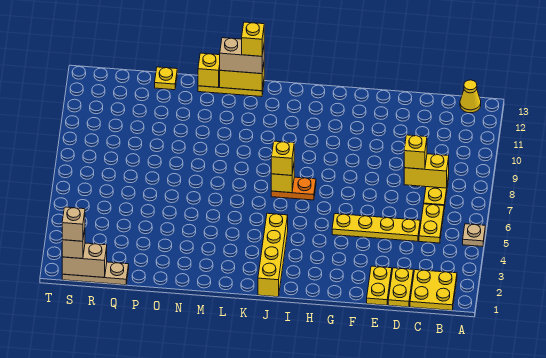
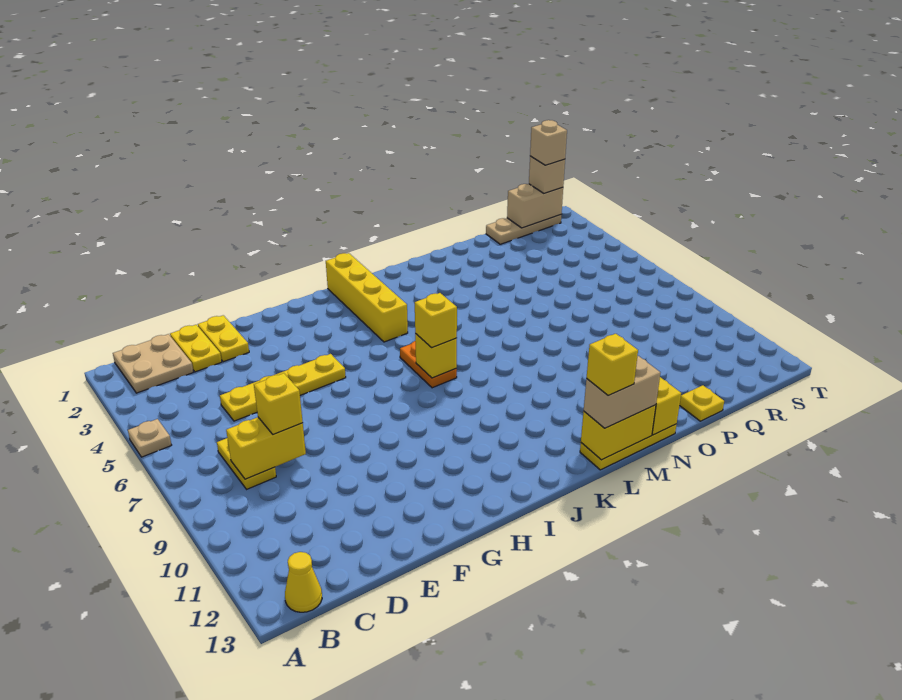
yellow plate B1:C2 level 1 -> tan plate B1:C2 level 1
yellow plate C5:C6 level 1 -> none
orange plate I7:J7 level 1 -> orange plate J6:J7 level 1

